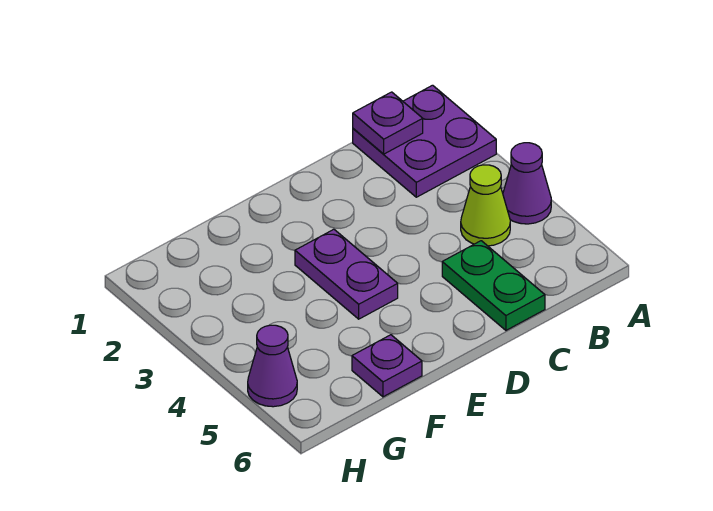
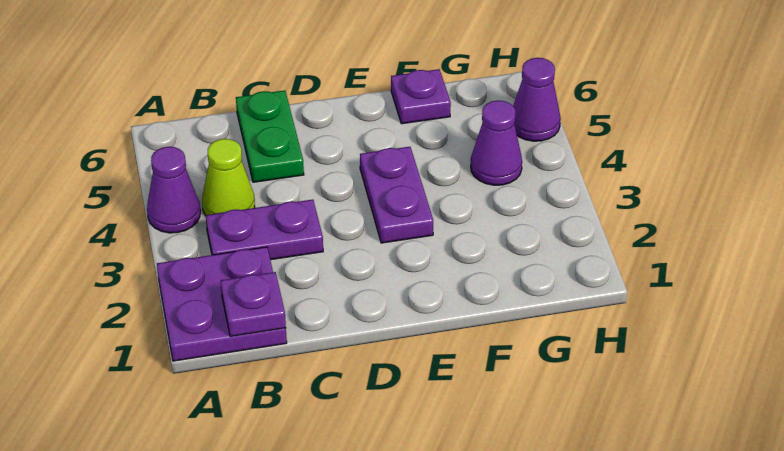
none -> purple plate B3:C3 level 1
none -> purple cone G4 level 1

